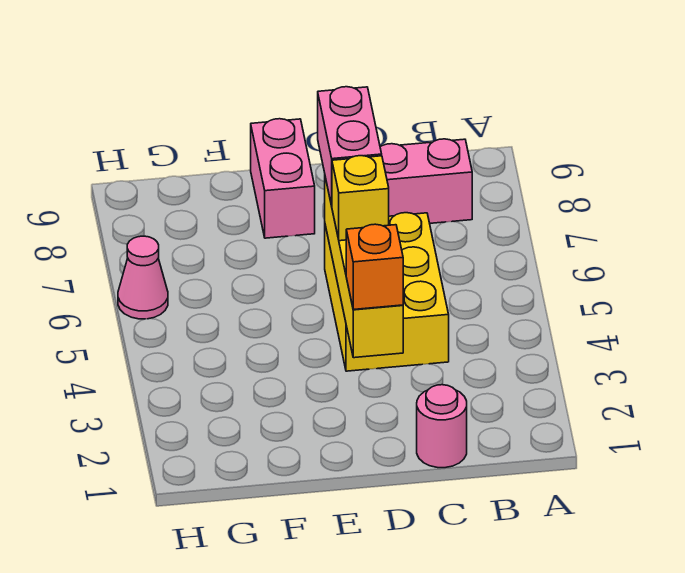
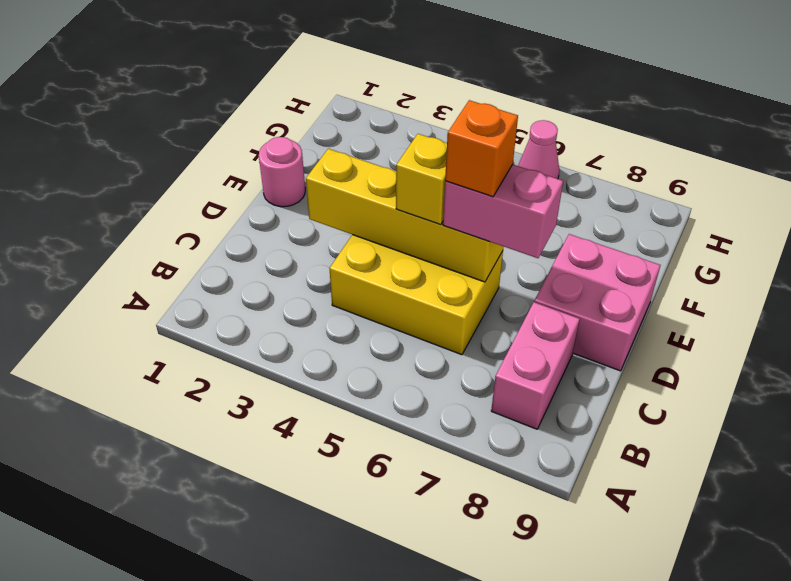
pink round brick C1 level 1 -> pink round brick E1 level 1
orange brick D3 level 3 -> orange brick D6 level 4
pink brick E8:E9 level 1 -> pink brick D8:E9 level 1

